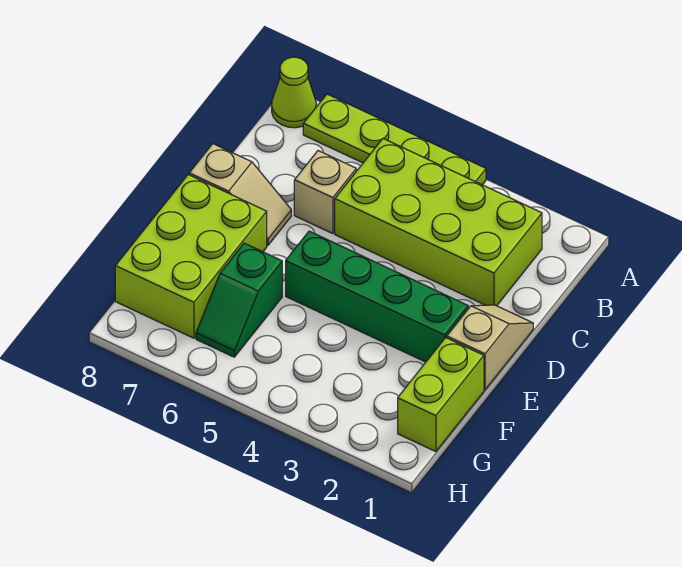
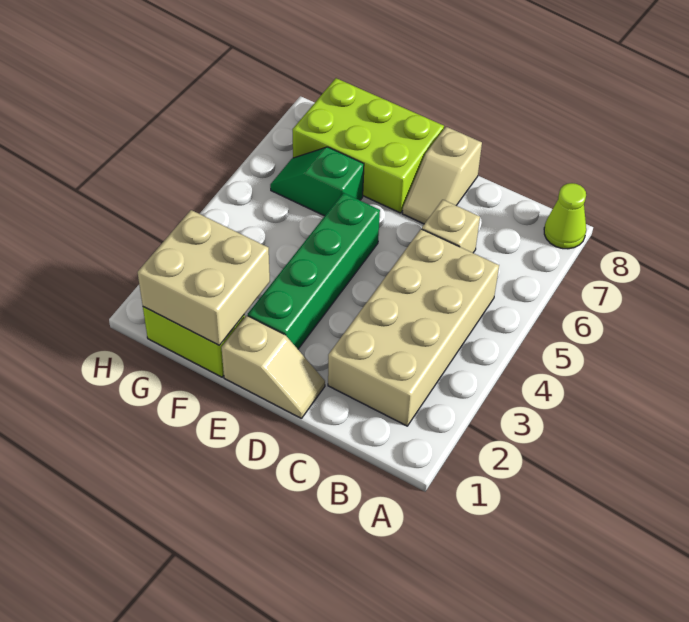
lime plate A4:A7 level 1 -> none
lime brick B2:C5 level 1 -> tan brick B2:C5 level 1
none -> tan brick F1:G2 level 2

